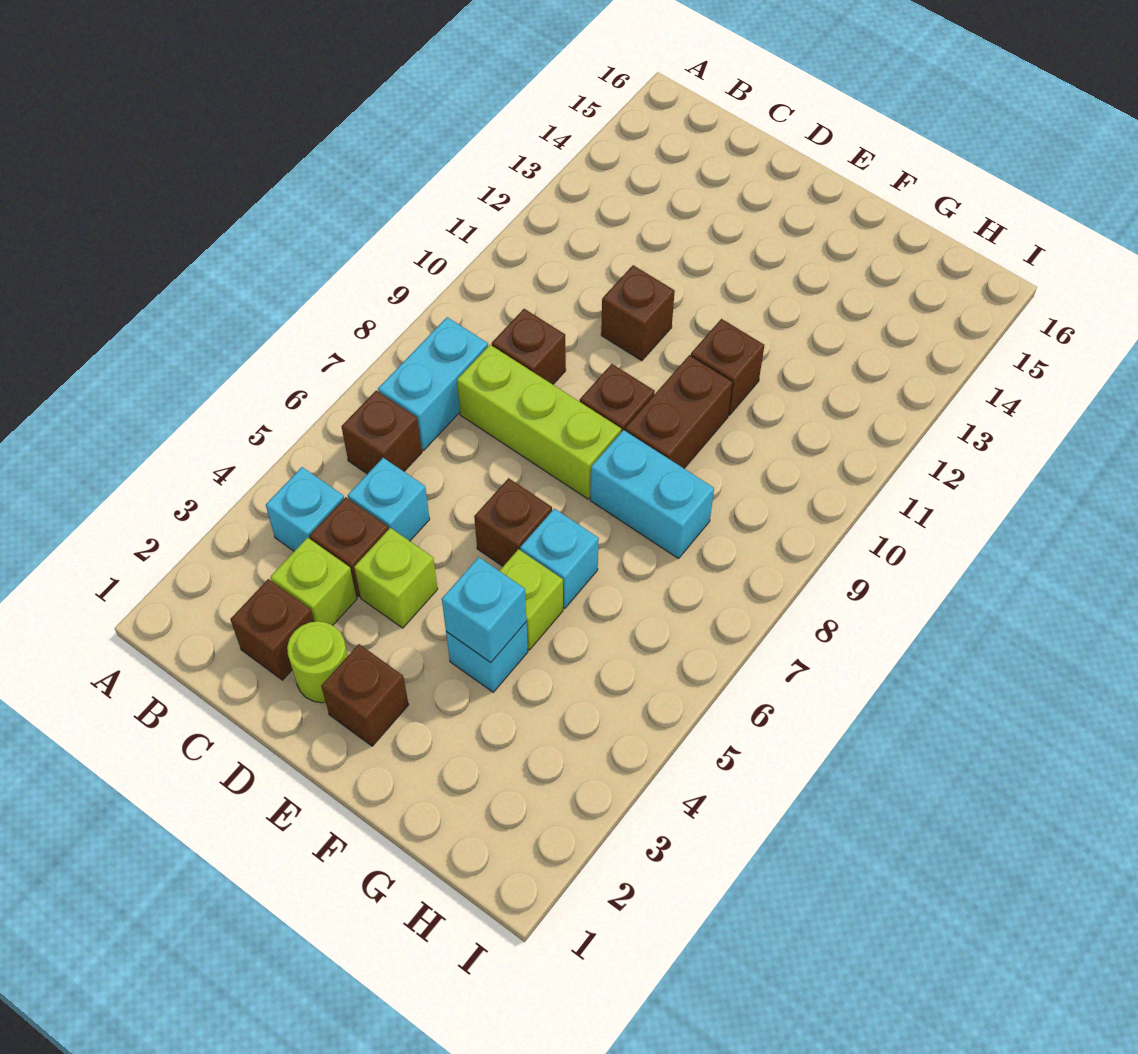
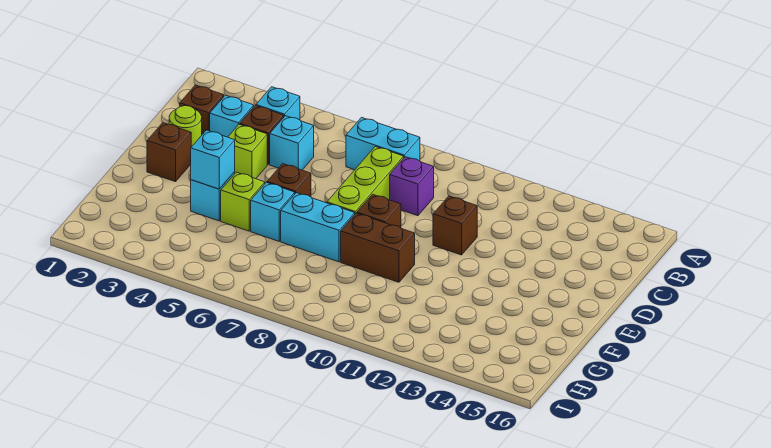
brown brick B6 level 1 -> none
lime brick C3 level 1 -> cyan brick C3 level 1
brown brick C9 level 1 -> purple brick C9 level 1
cyan brick F8:G8 level 1 -> cyan brick F7:F8 level 1
brown brick F11 level 1 -> none

